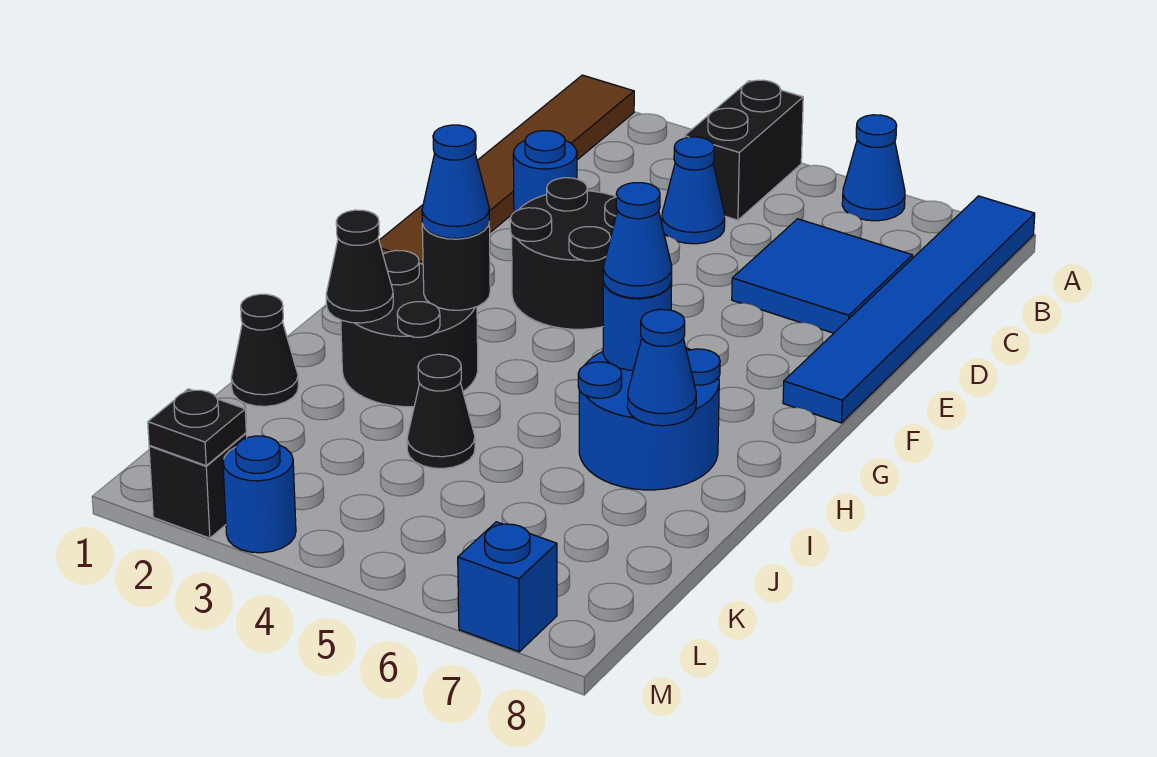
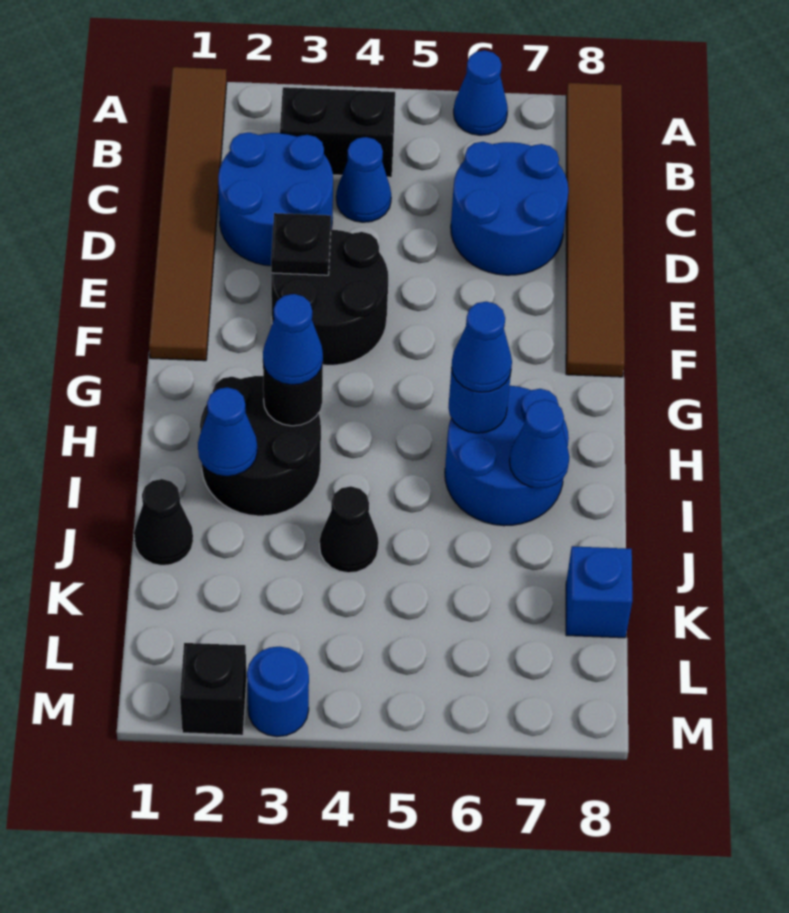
black brick A4:B4 level 1 -> black brick B3:B4 level 1
blue tile A8:F8 level 1 -> brown tile A8:F8 level 1
blue tile C6:D7 level 1 -> blue round brick C6:D7 level 1
blue round brick D2 level 1 -> blue round brick C2:D3 level 1
black cone I2 level 2 -> blue cone I2 level 2
black plate M2 level 2 -> black plate E3 level 2
blue brick M7 level 1 -> blue brick K8 level 1

